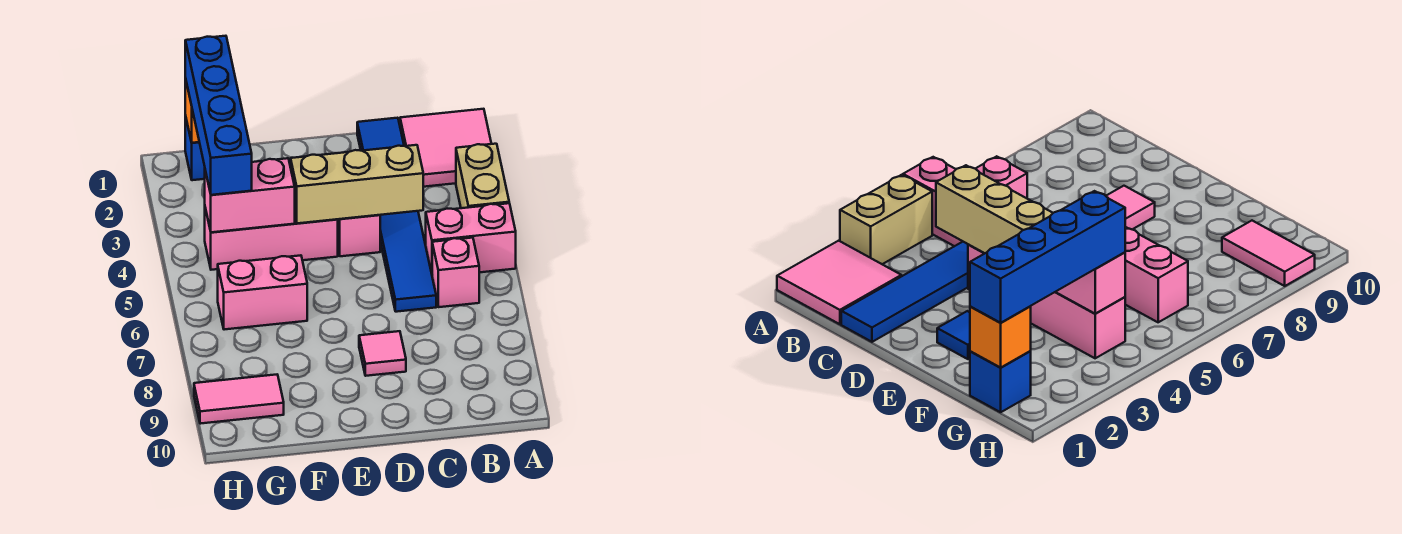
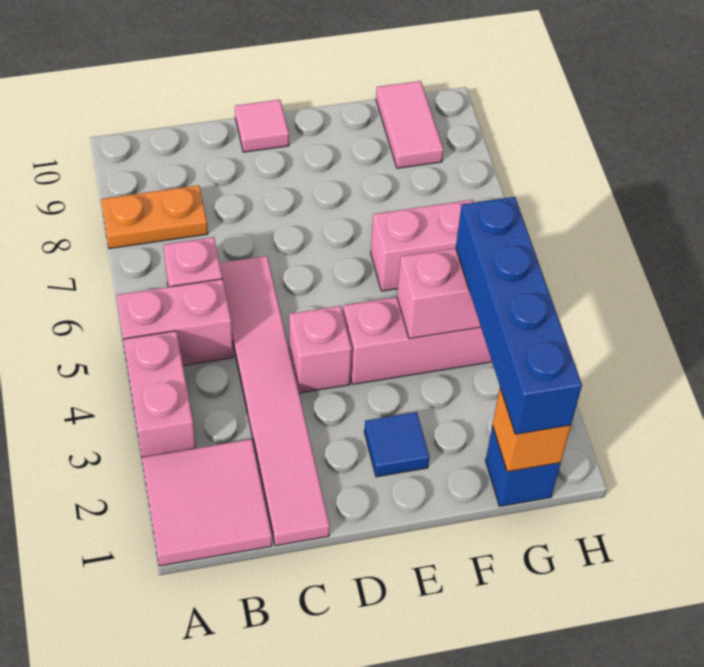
tan brick A3:A4 level 1 -> pink brick A3:A4 level 1
none -> orange plate A8:B8 level 1
blue tile C1:C6 level 1 -> pink tile C1:C6 level 1
tan brick C4:E4 level 2 -> none
pink tile D8 level 1 -> pink tile D10 level 1
pink tile G9:H9 level 1 -> pink tile G9:G10 level 1

